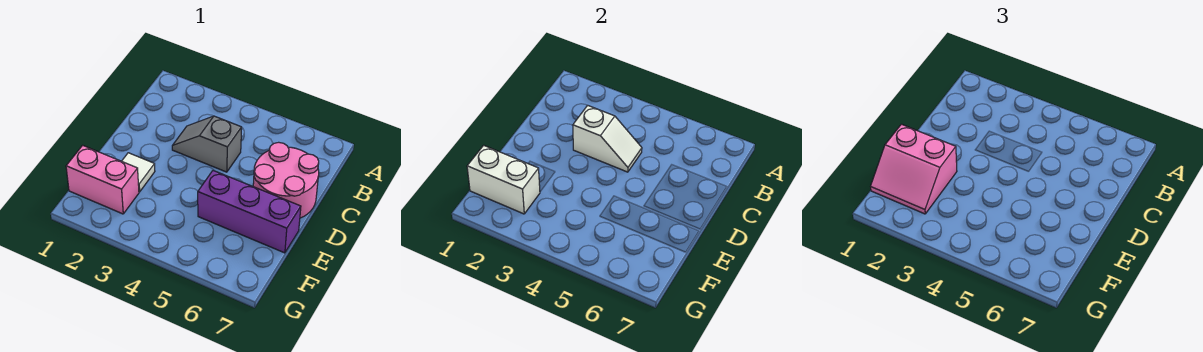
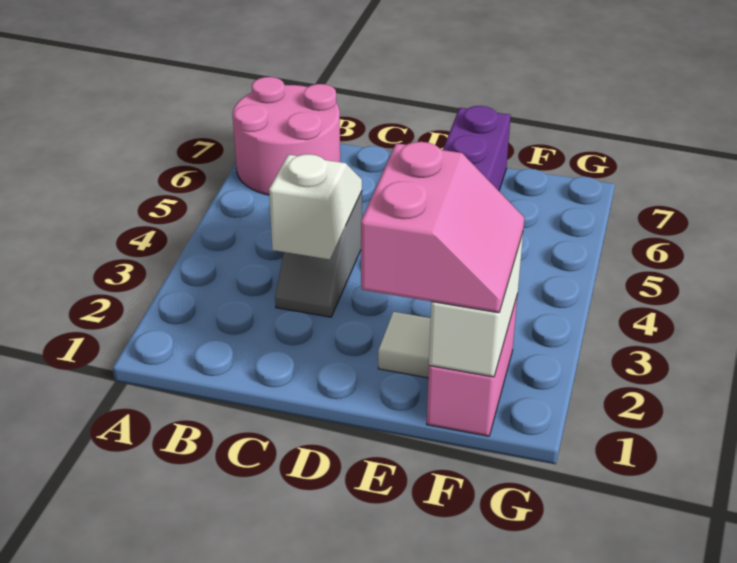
pink round brick C6:D7 level 1 -> pink round brick A6:B7 level 1

